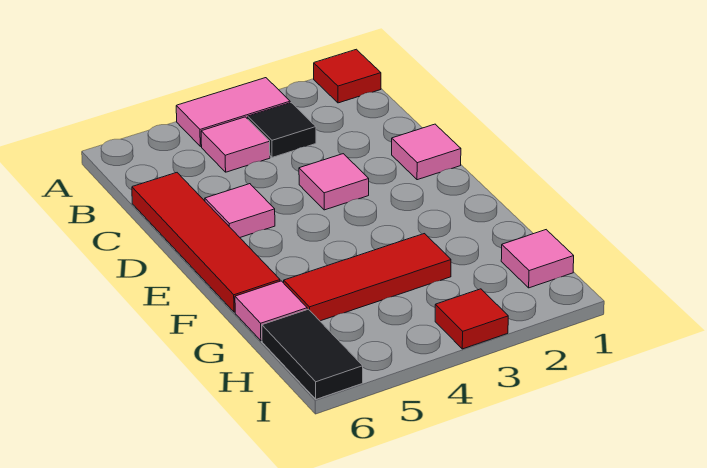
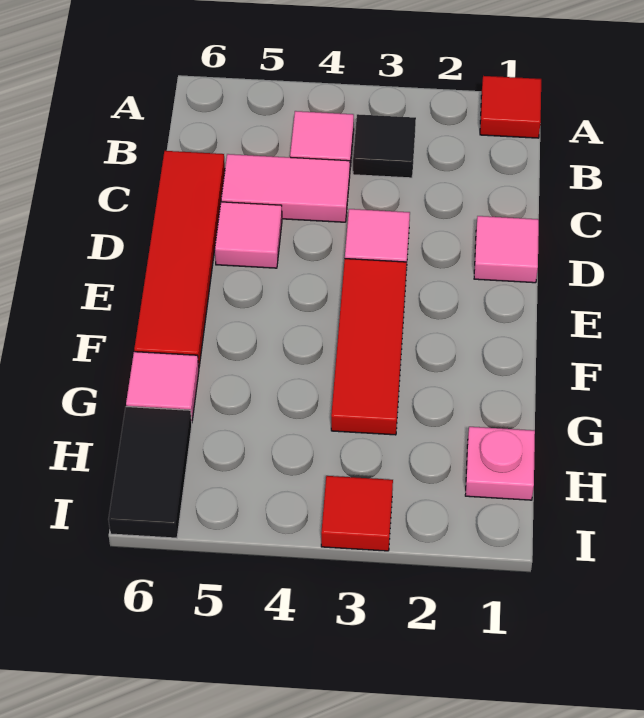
pink tile A3:A4 level 1 -> pink tile C4:C5 level 1
red tile G3:G5 level 1 -> red tile E3:G3 level 1
pink tile H1 level 1 -> pink plate H1 level 1

